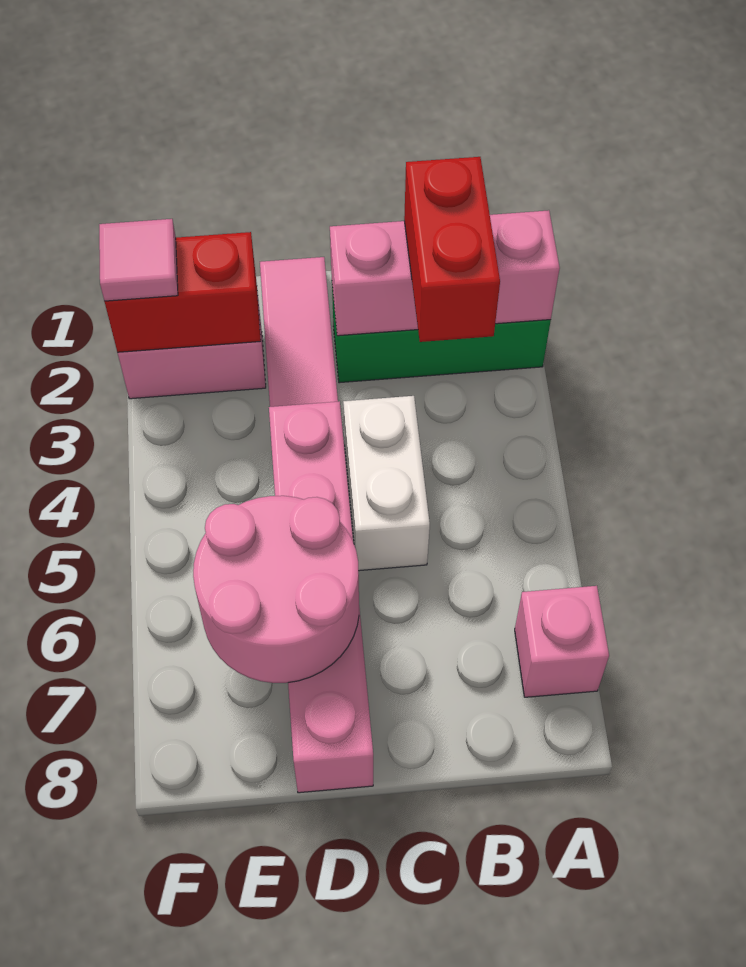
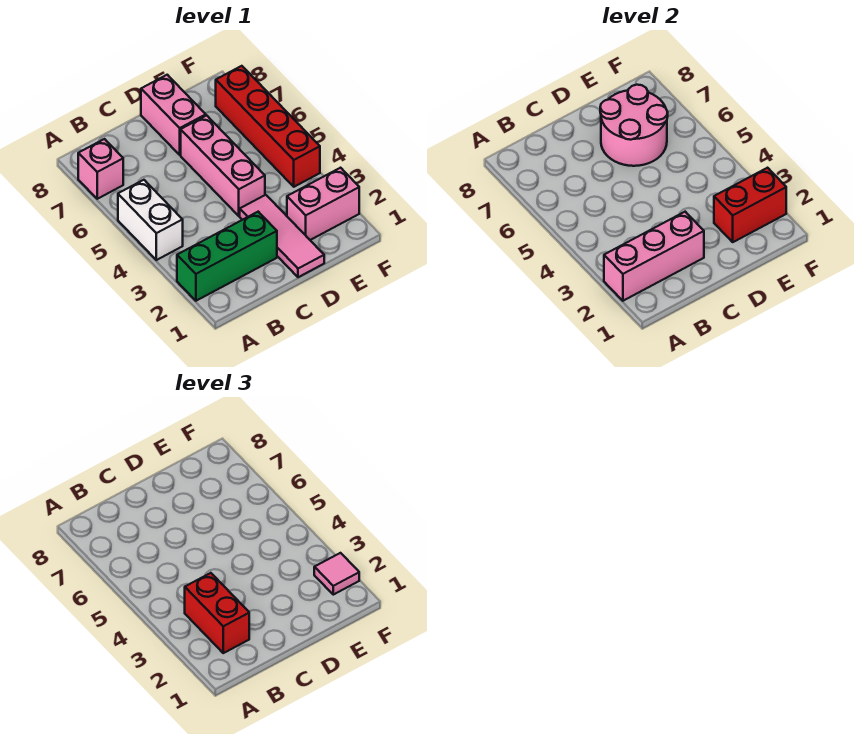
white brick C4:C5 level 1 -> white brick A4:A5 level 1
none -> red brick F4:F7 level 1

